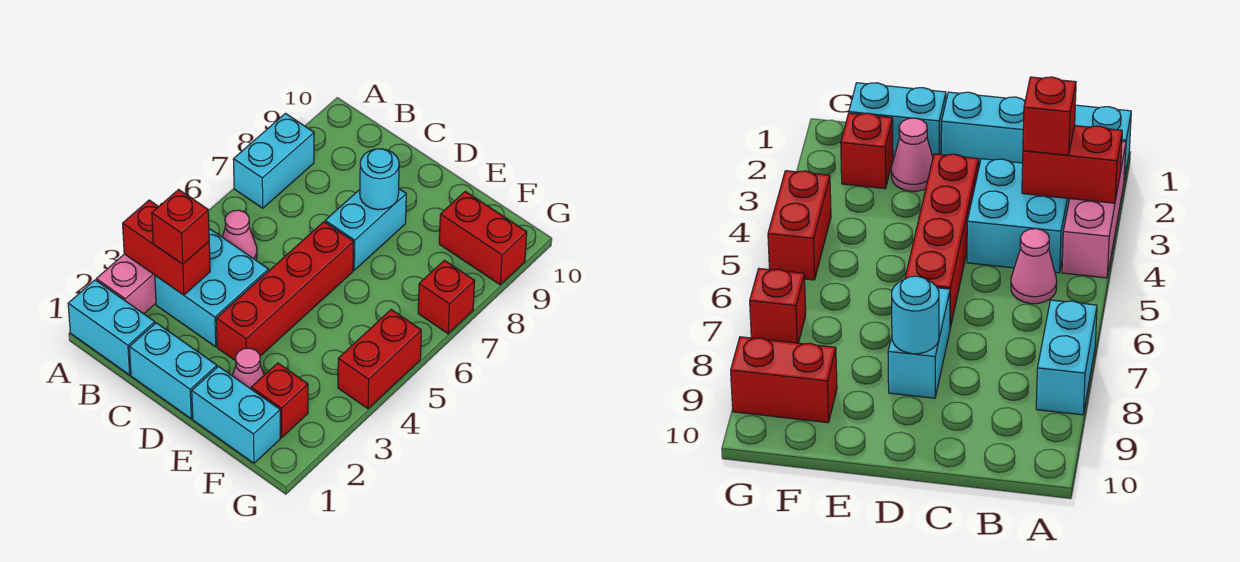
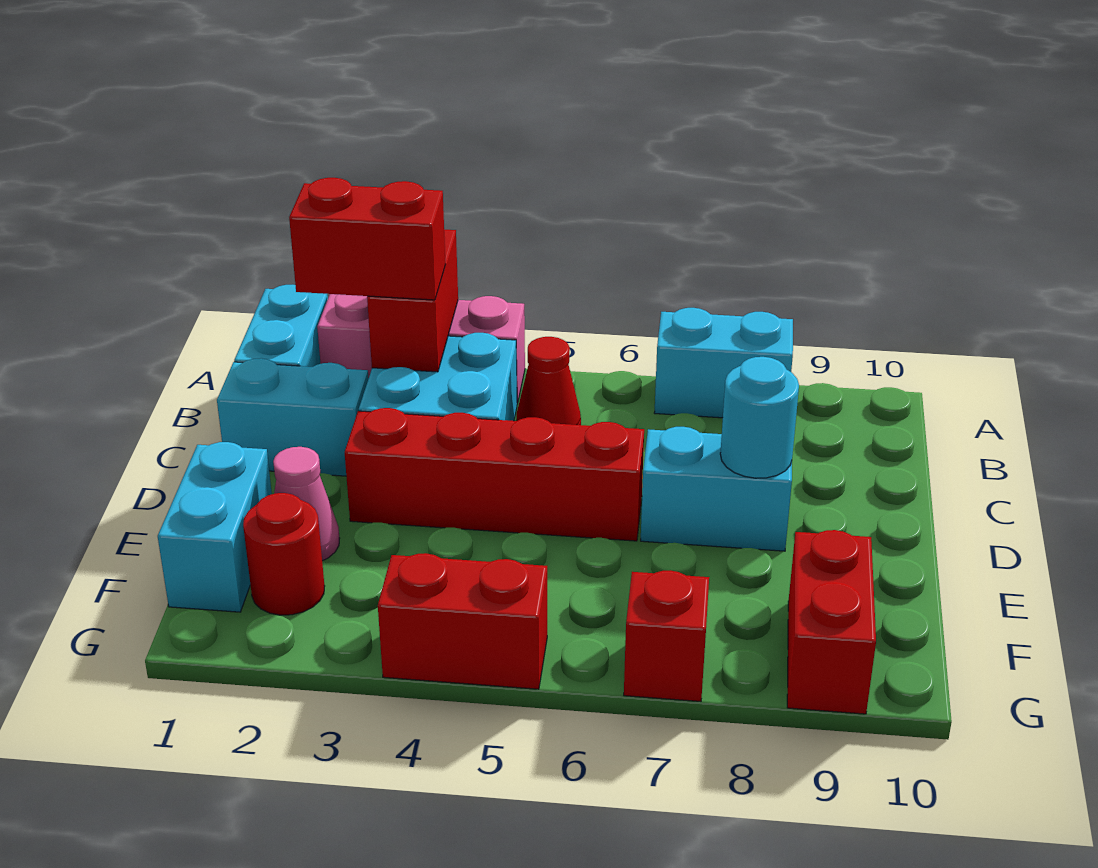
red brick B3 level 3 -> red brick B2:B3 level 3
pink cone B5 level 1 -> red cone B5 level 1
cyan brick C1:D1 level 1 -> cyan brick C1:C2 level 1
red brick F2 level 1 -> red round brick F2 level 1

